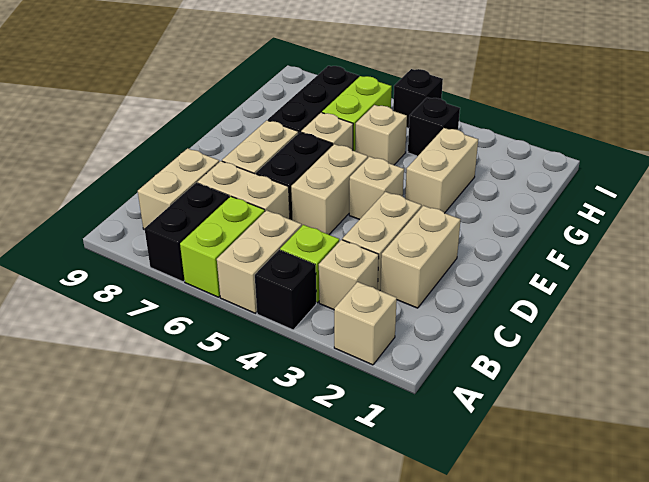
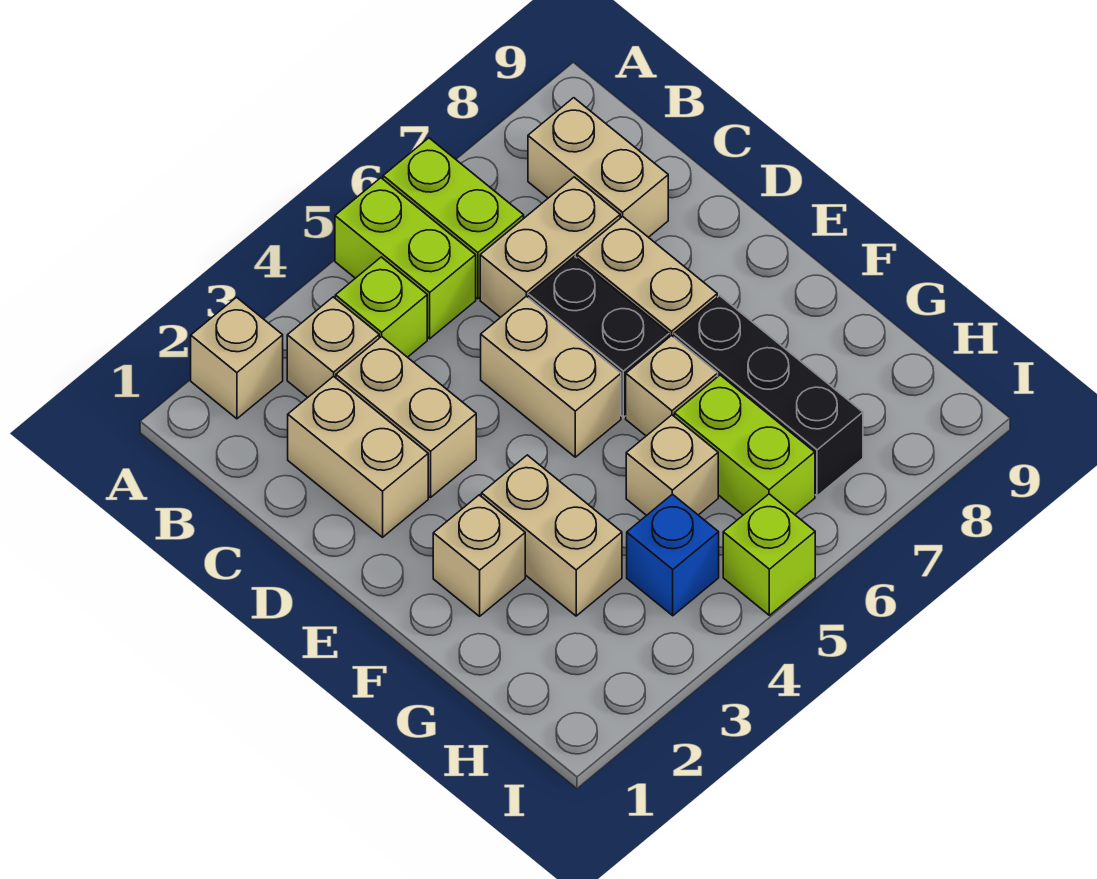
black brick A4 level 1 -> none
tan brick A5:B5 level 1 -> lime brick A5:B5 level 1
black brick A7:B7 level 1 -> none
tan brick E4 level 1 -> tan brick F2 level 1
black brick H4 level 1 -> blue brick H4 level 1
black brick I5 level 1 -> lime brick I5 level 1

